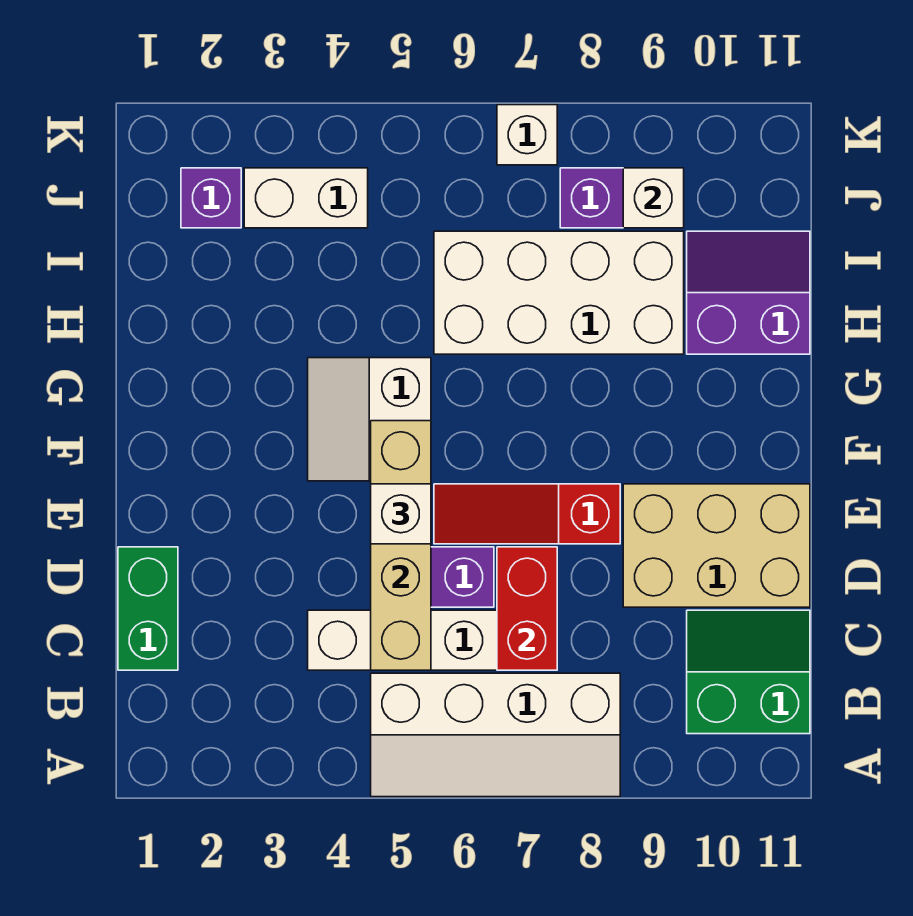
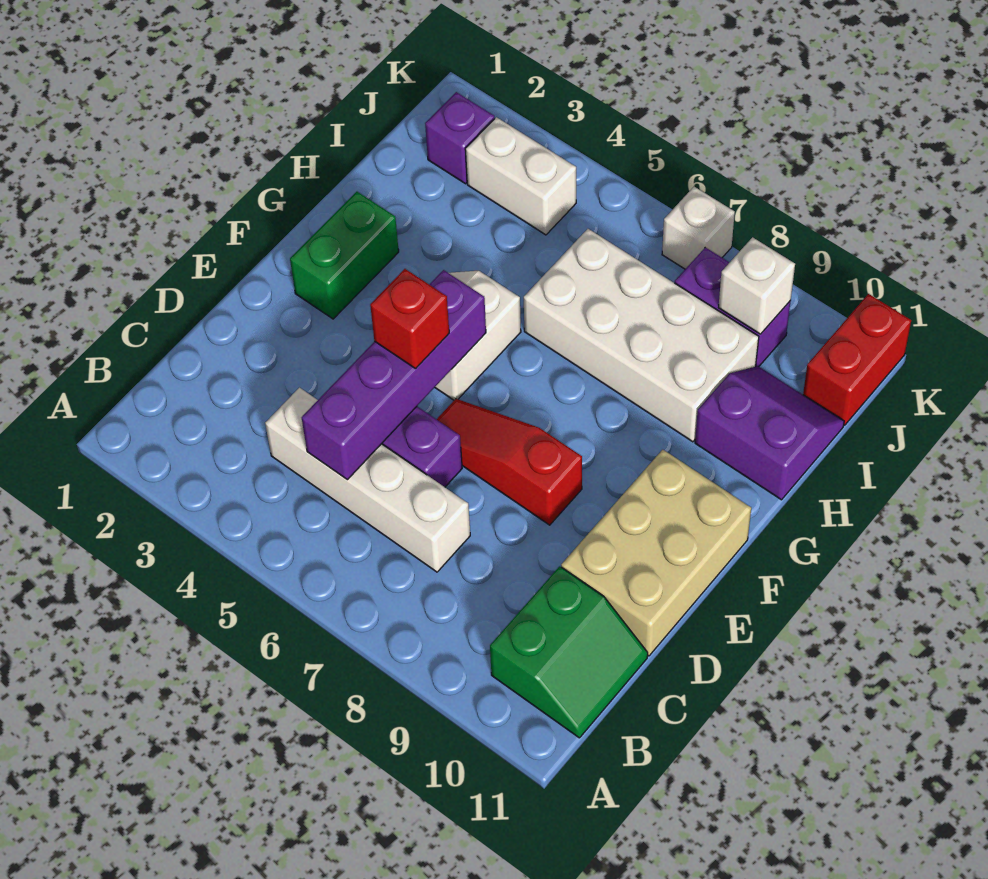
white slope A5:B8 level 1 top B -> none
green slope B10:C11 level 1 top B -> green slope B10:C11 level 1 top 10
green brick C1:D1 level 1 -> green brick F2:G2 level 1
tan brick C5:F5 level 2 -> purple brick C5:F5 level 2
red brick C7:D7 level 2 -> red brick J11:K11 level 1
tan brick D9:E11 level 1 -> tan brick D10:F11 level 1
white brick E5 level 3 -> red brick E5 level 3

